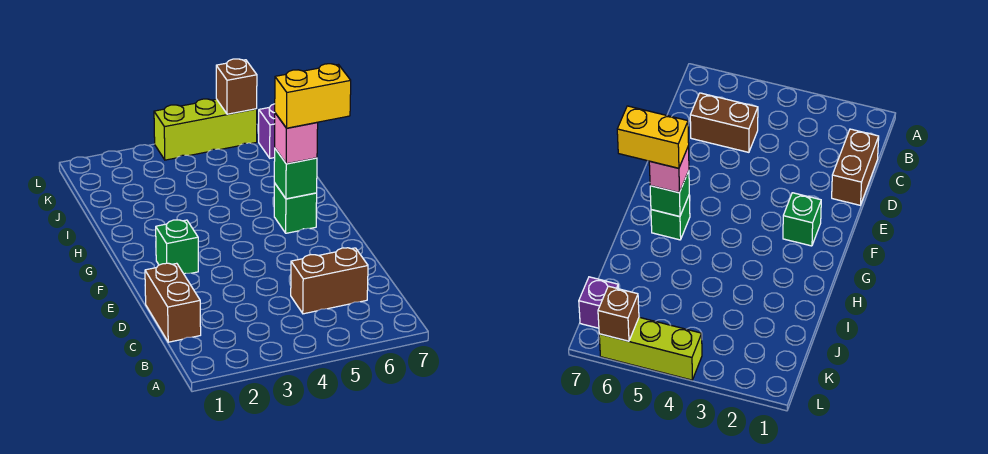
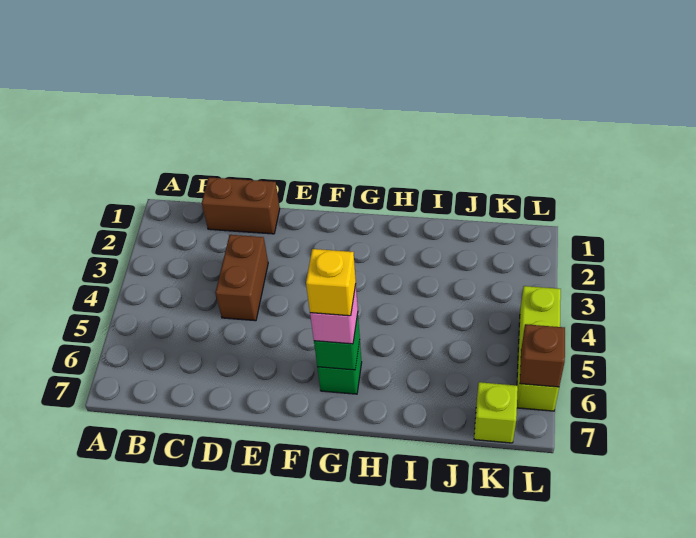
brown brick C5:C6 level 1 -> brown brick D3:D4 level 1
green brick F2 level 1 -> none
yellow brick G6:G7 level 4 -> yellow brick G6 level 4
purple brick K7 level 1 -> lime brick K7 level 1

